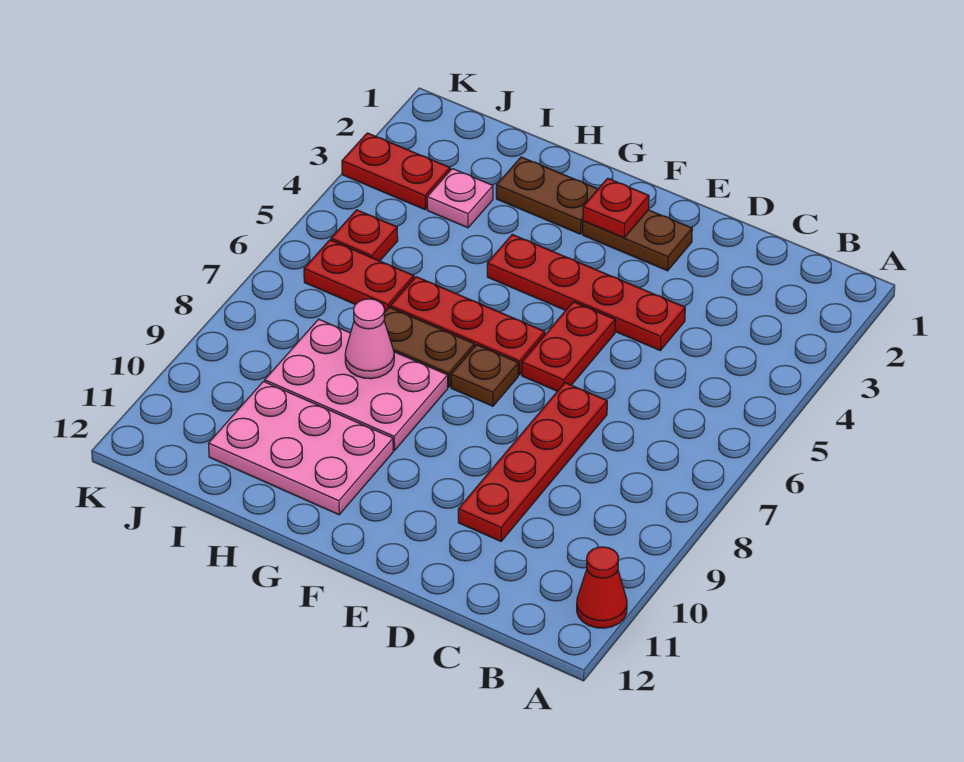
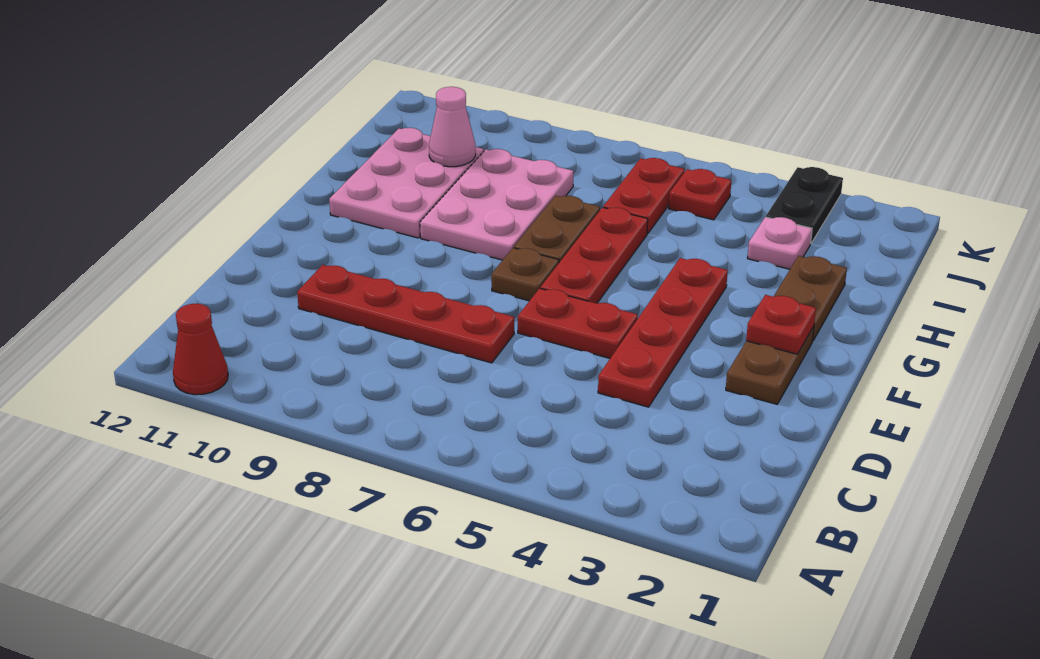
pink cone H8 level 2 -> pink cone I10 level 2
red plate J3:K3 level 1 -> black plate J3:K3 level 1

